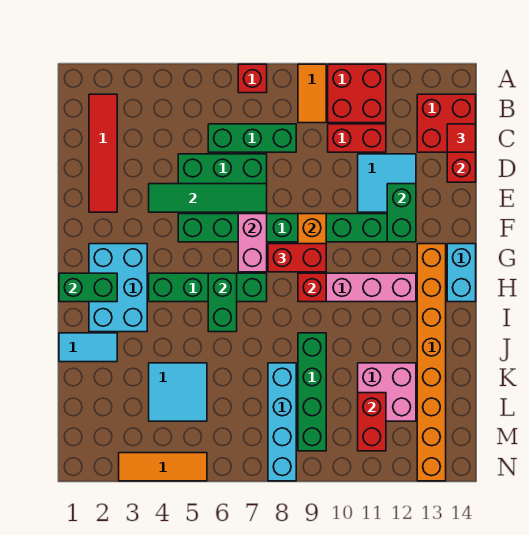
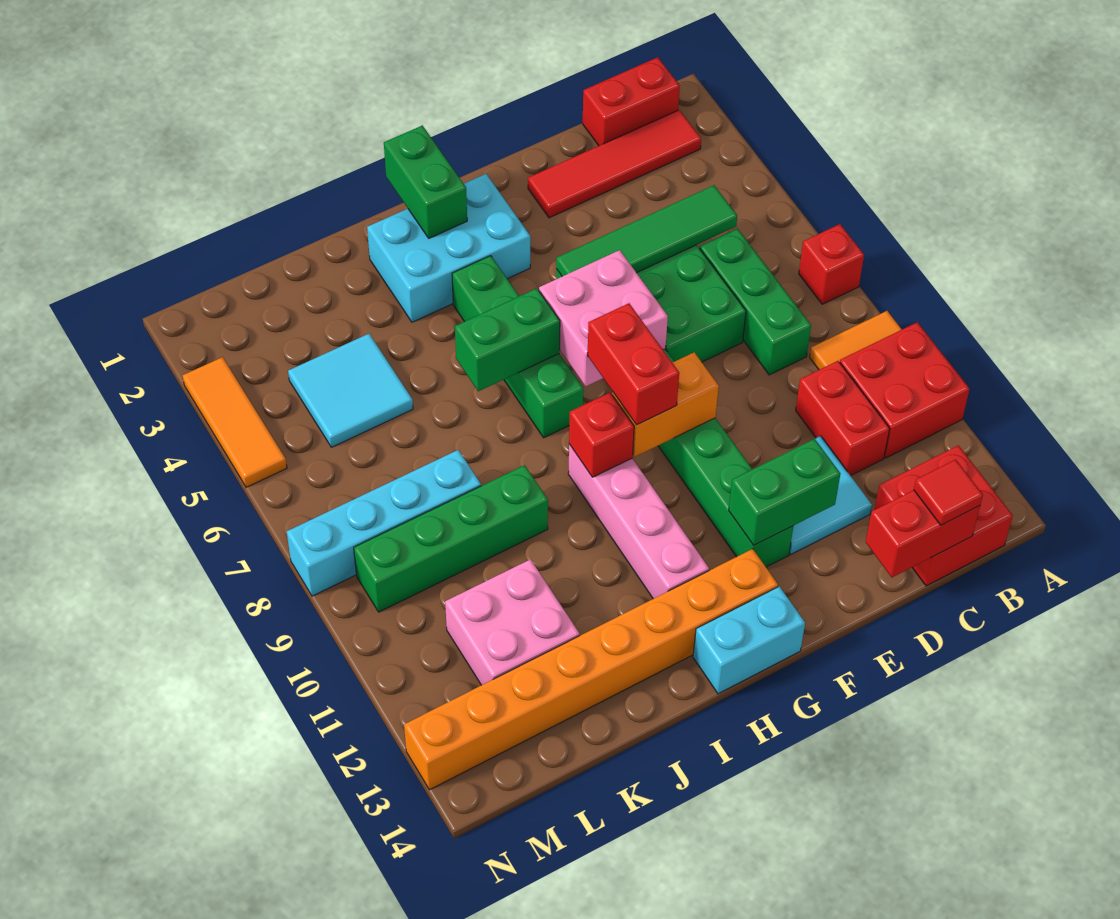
green tile E4:E7 level 2 -> green tile C5:F5 level 2
pink brick F7:G7 level 2 -> pink brick F6:G7 level 2
cyan tile J1:J2 level 1 -> none
red brick L11:M11 level 2 -> red brick B1:C1 level 1

